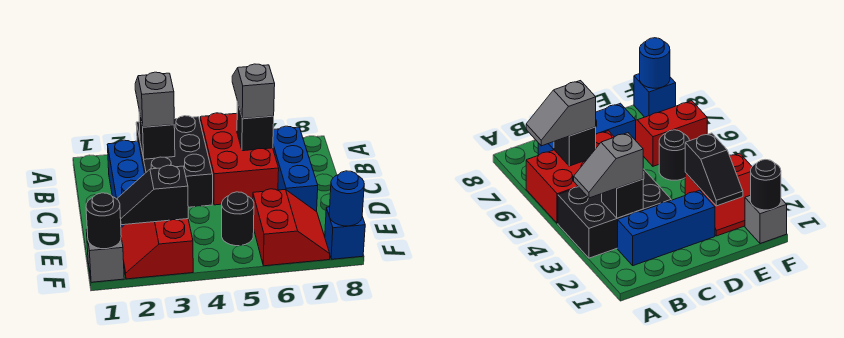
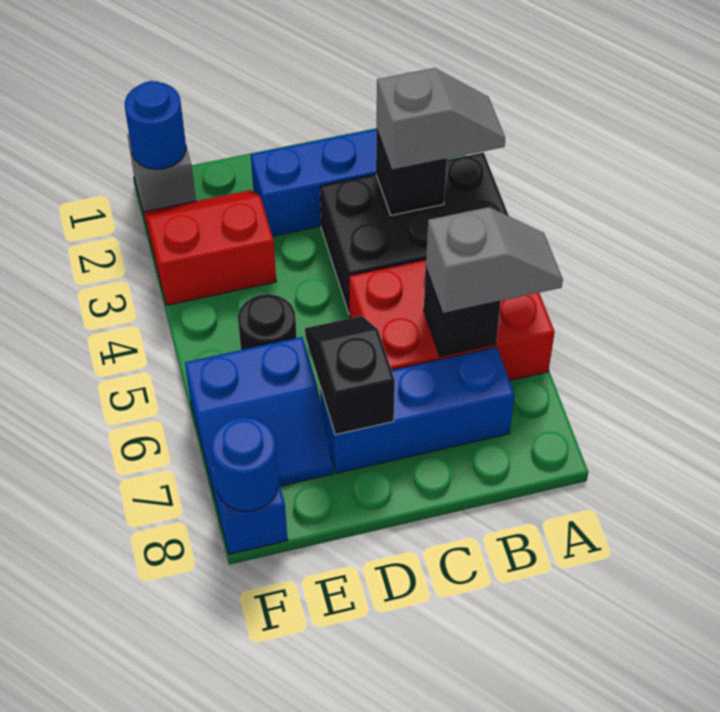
black slope E2:E3 level 2 top 3 -> black slope D6:D7 level 2 top 7
red slope E6:F7 level 1 top 6 -> blue slope E6:F7 level 1 top 6
black round brick F1 level 2 -> blue round brick F1 level 2

